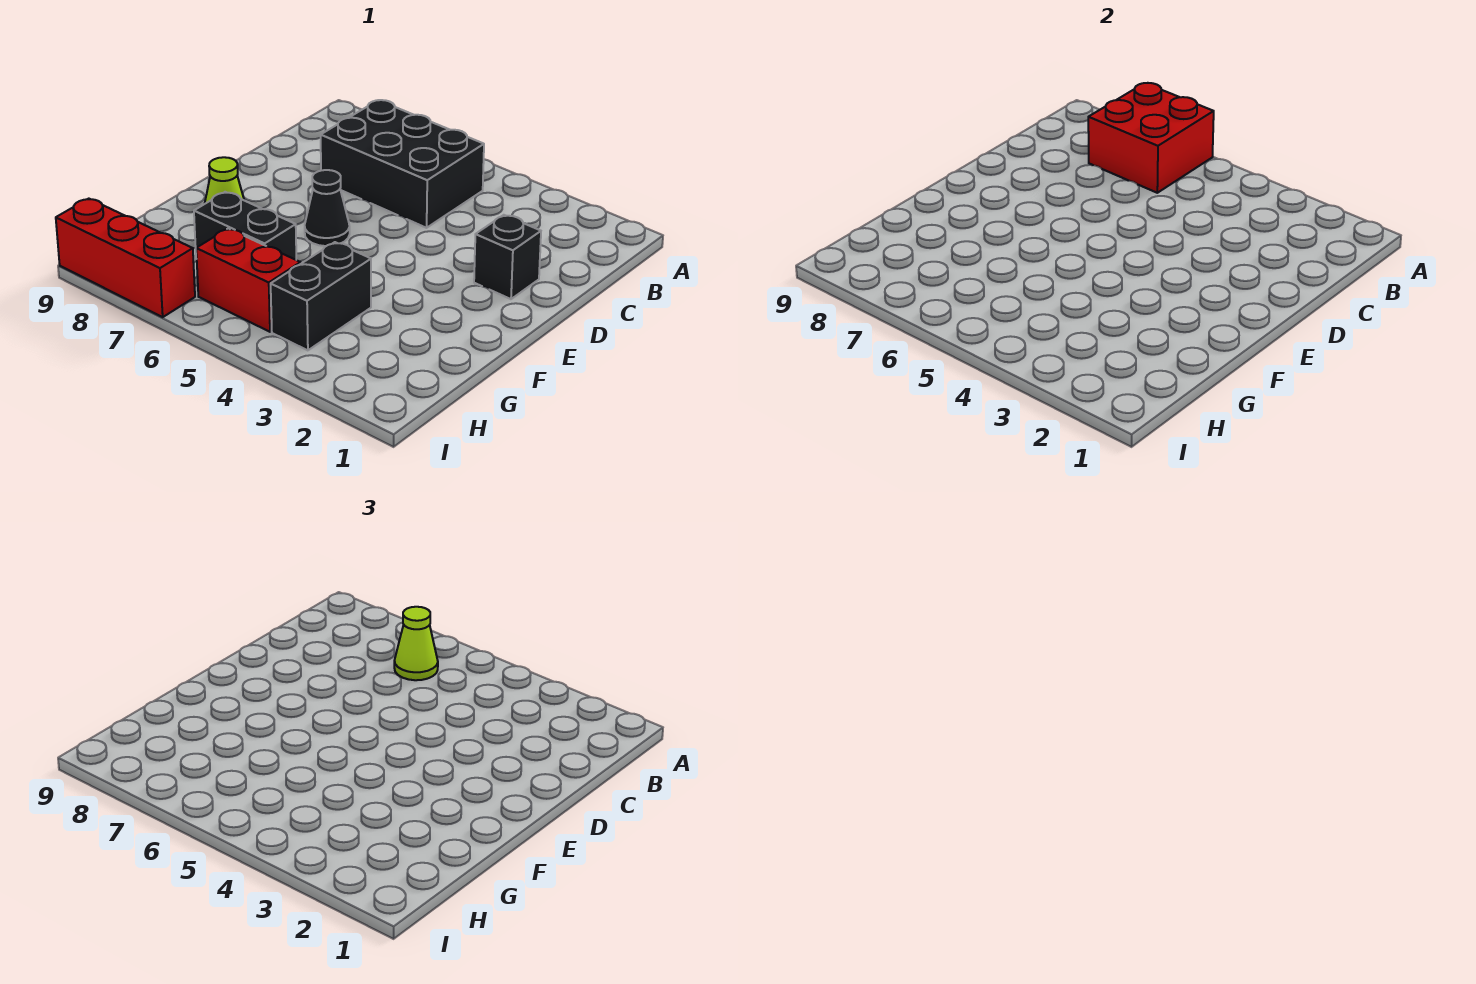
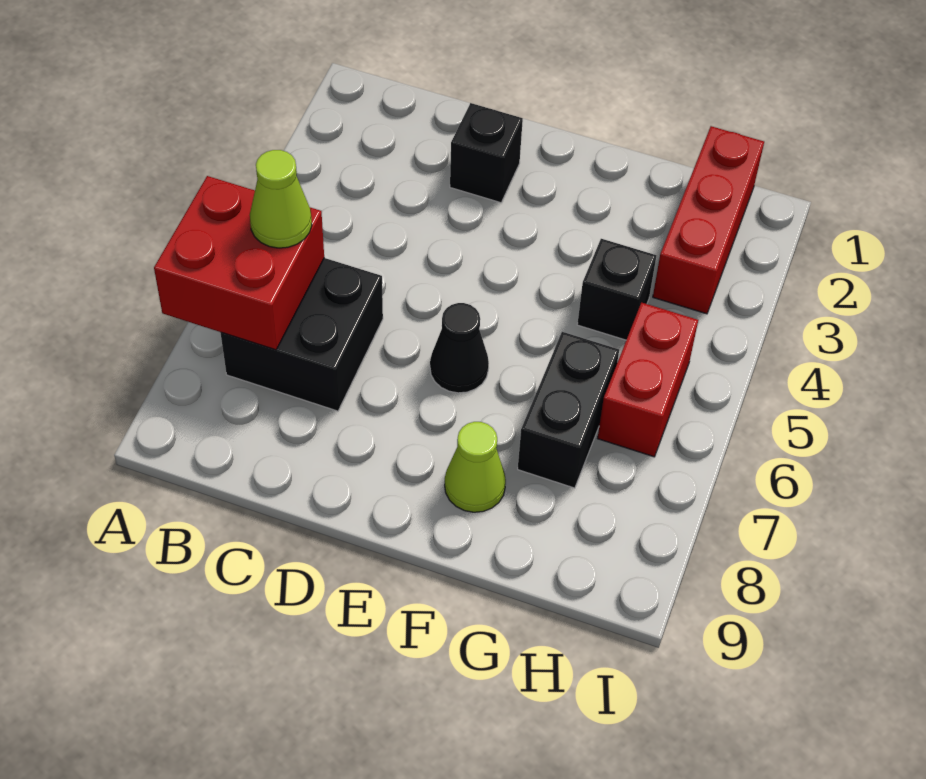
black brick B5:C7 level 1 -> black brick B6:C7 level 1
black brick G4:H4 level 1 -> black brick G4 level 1
red brick I7:I9 level 1 -> red brick H1:H3 level 1

